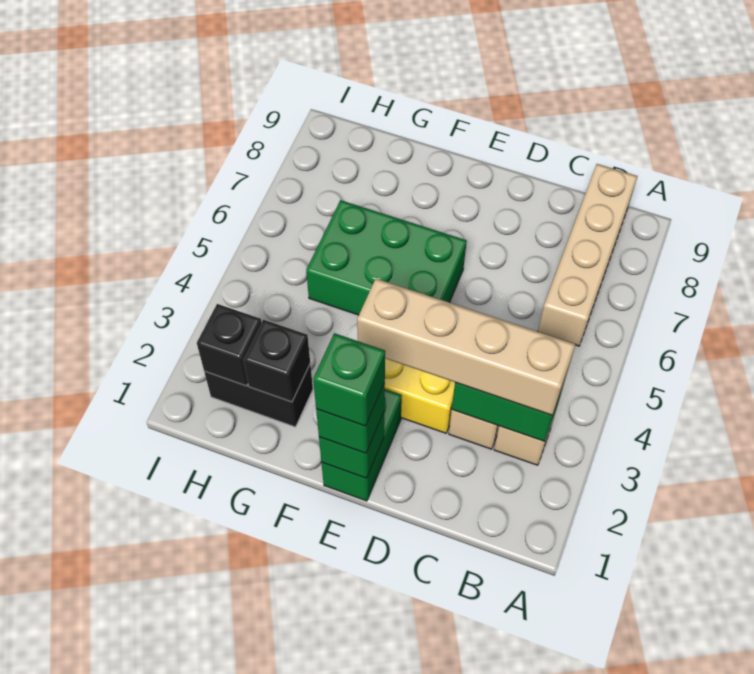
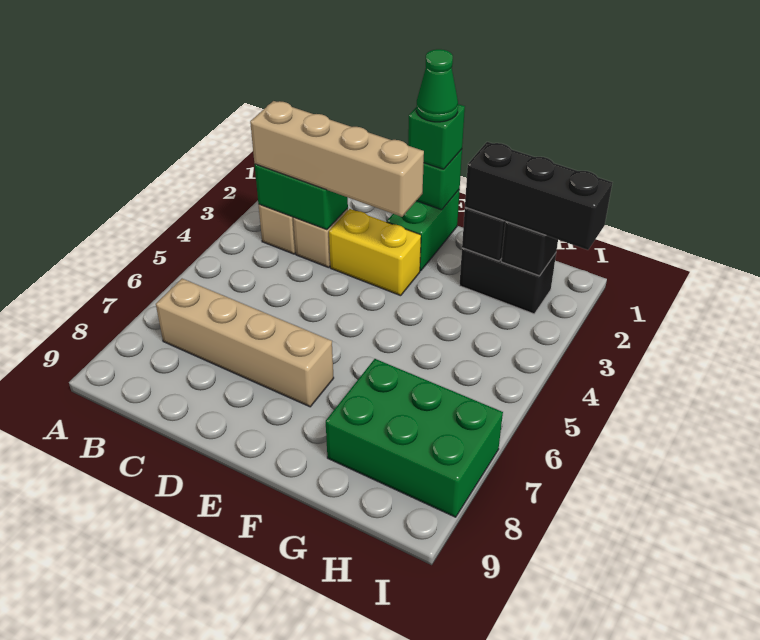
tan brick B6:B9 level 1 -> tan brick B7:E7 level 1
green brick E1 level 4 -> green cone E1 level 4
green brick E5:G6 level 1 -> green brick G7:I8 level 1
none -> black brick G2:I2 level 3

